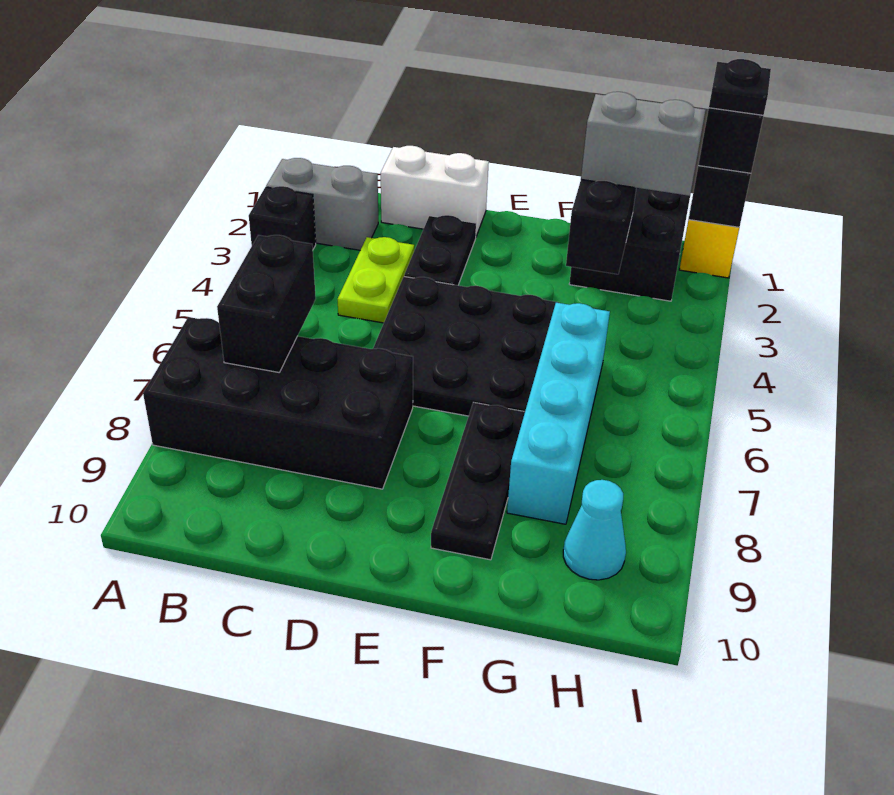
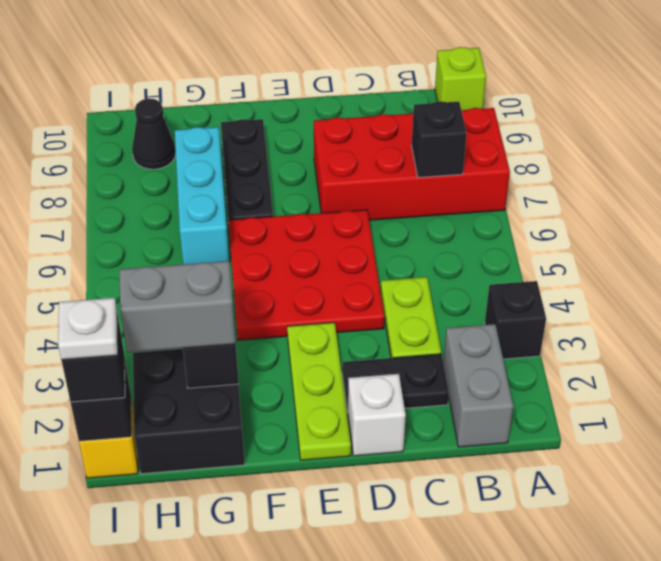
grey brick A2:B2 level 1 -> grey brick B1:B2 level 1
black brick A7:D8 level 1 -> red brick A7:D8 level 1
none -> lime brick A10 level 1
black brick B6:B7 level 2 -> black brick B7 level 2
white brick C1:D1 level 1 -> white brick D1 level 1
black plate D2:D3 level 1 -> black plate C2:D2 level 1
black plate D4:F6 level 1 -> red plate D4:F6 level 1
none -> lime plate E1:E3 level 1
cyan brick G5:G8 level 1 -> cyan brick G6:G8 level 1
cyan cone H9 level 1 -> black cone H9 level 1
black plate I1 level 4 -> white plate I1 level 4

